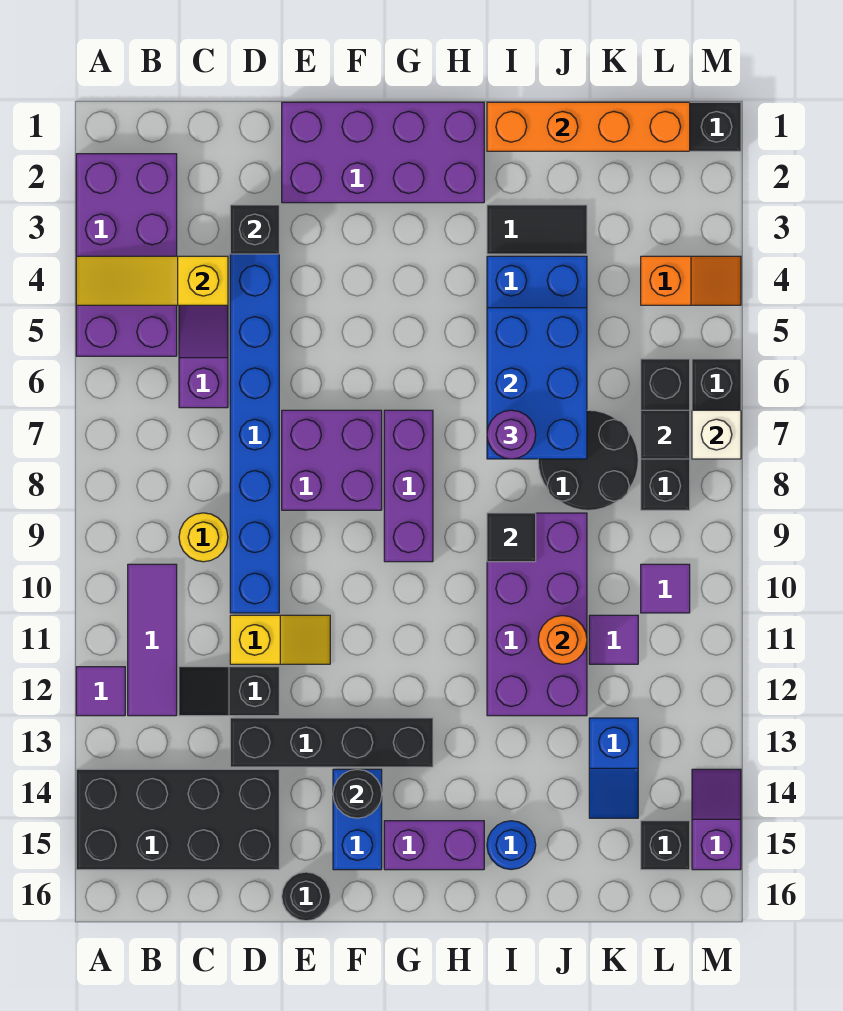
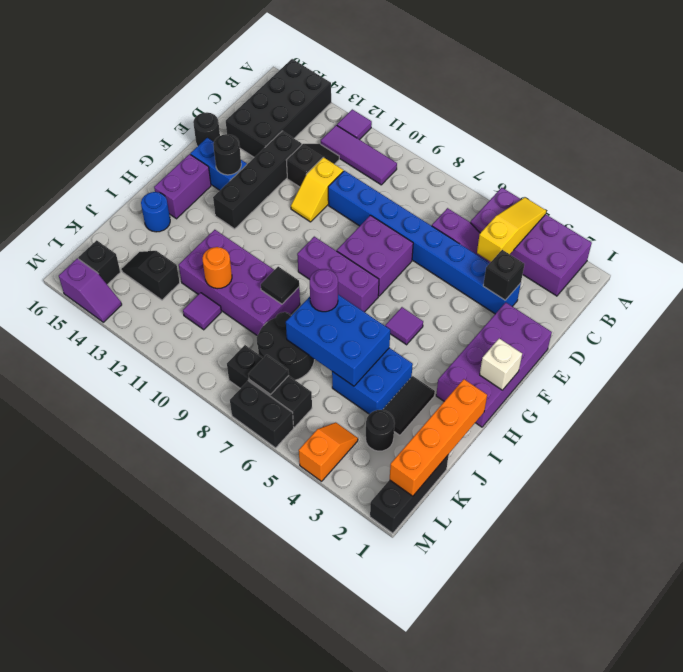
yellow round brick C9 level 1 -> none
none -> black round brick K3 level 1
blue slope K13:K14 level 1 top 13 -> black slope K13:K14 level 1 top 13
orange slope L4:M4 level 1 top L -> orange slope L4:M4 level 1 top M
purple tile L10 level 1 -> purple tile G5 level 1
white brick M7 level 2 -> white brick G1 level 2

